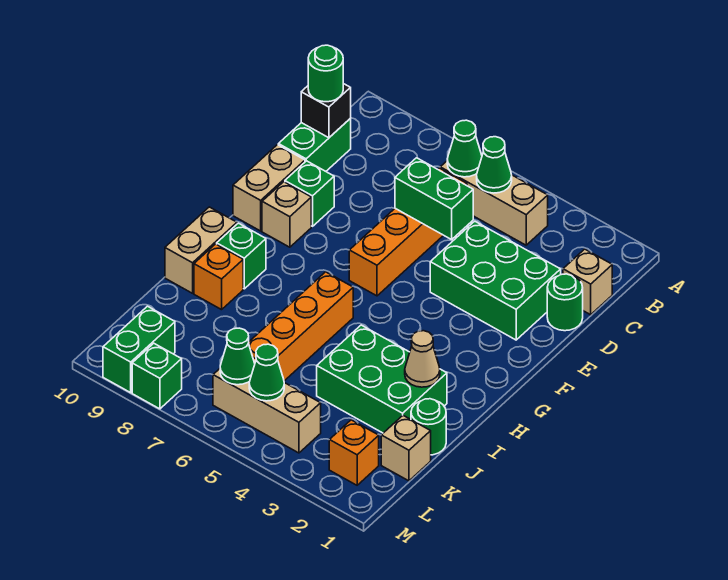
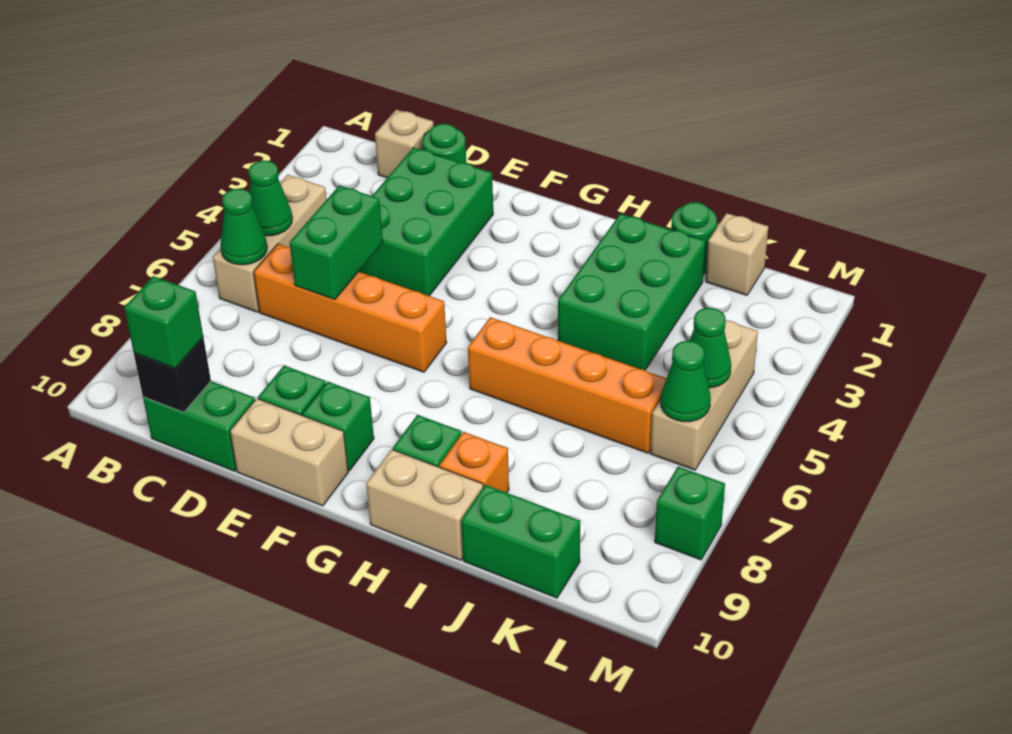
green round brick C10 level 3 -> green brick C10 level 3
tan brick F9 level 1 -> green brick F9 level 1
tan cone I2 level 2 -> none
orange brick L2 level 1 -> none
green brick L9:M9 level 1 -> green brick J10:K10 level 1

